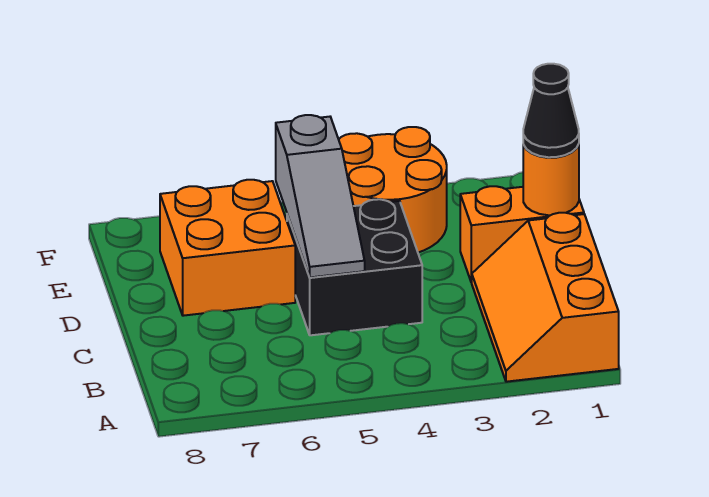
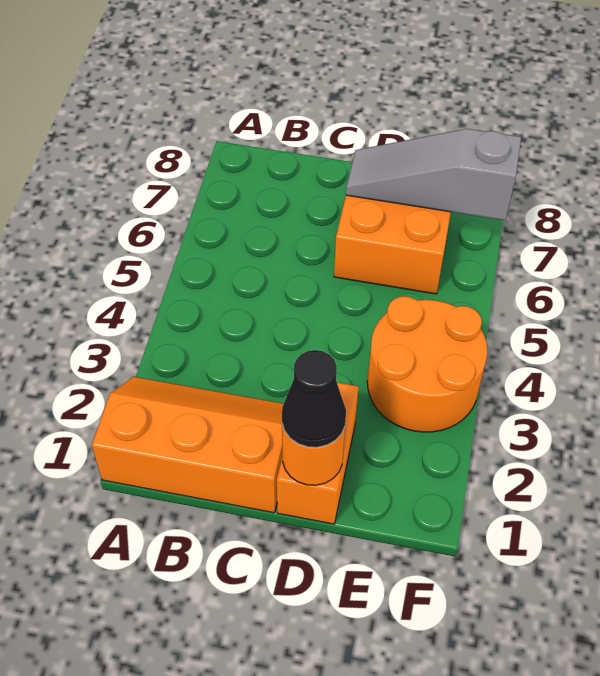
black brick C4:D5 level 1 -> none
grey slope C5:E5 level 2 top E -> grey slope D7:F7 level 2 top F

